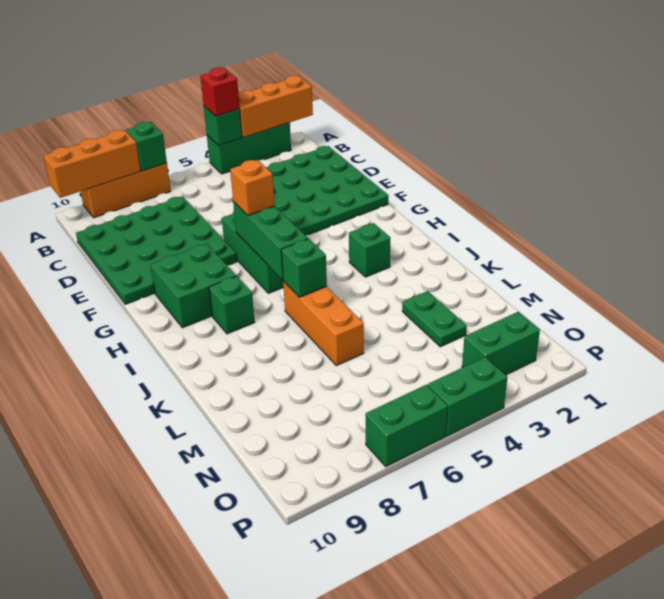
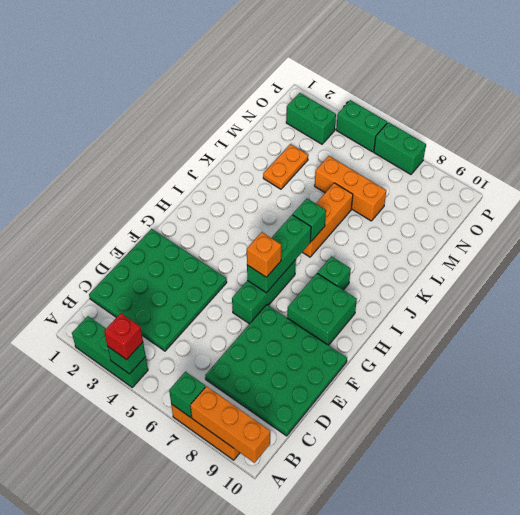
orange brick A1:A3 level 2 -> orange brick M5:M7 level 1
green brick I3 level 1 -> none
green plate L3:M3 level 1 -> orange plate L3:M3 level 1

